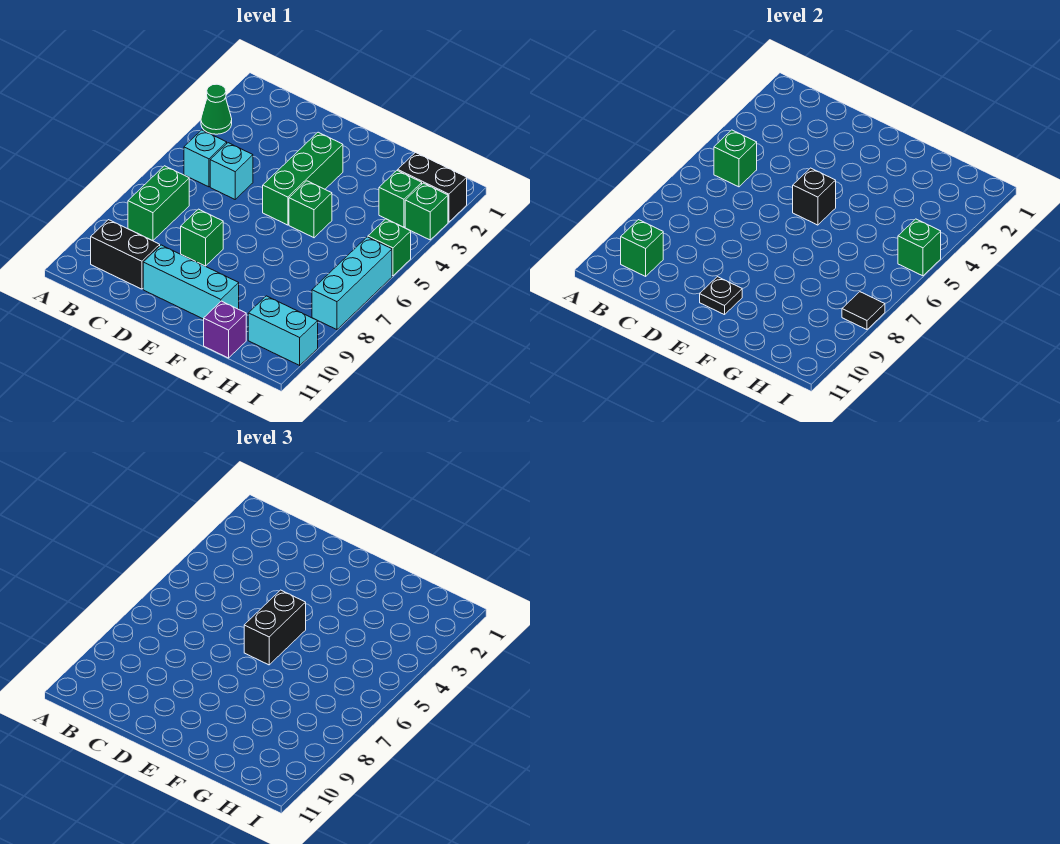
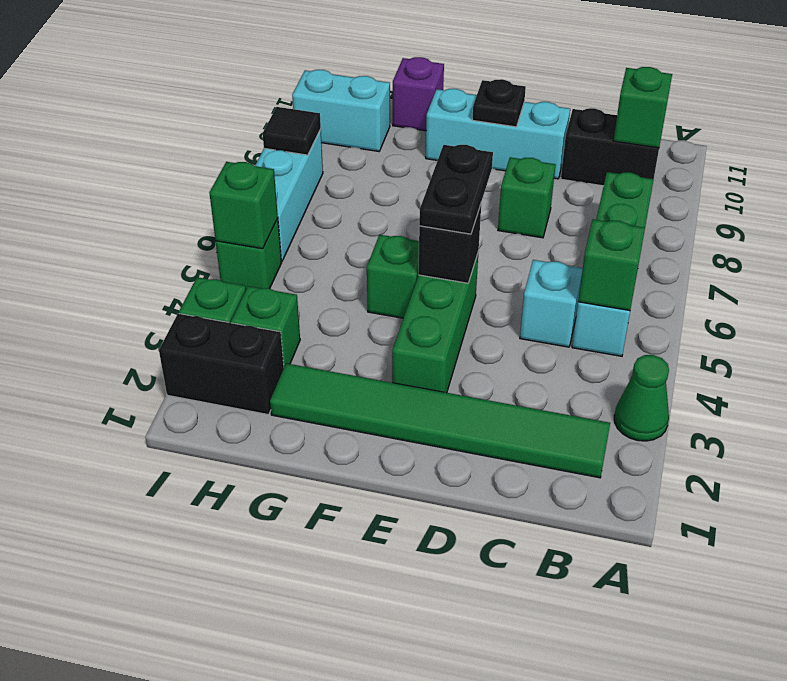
none -> green tile B2:G2 level 1
black brick E5:E6 level 3 -> black plate E5:E6 level 3

